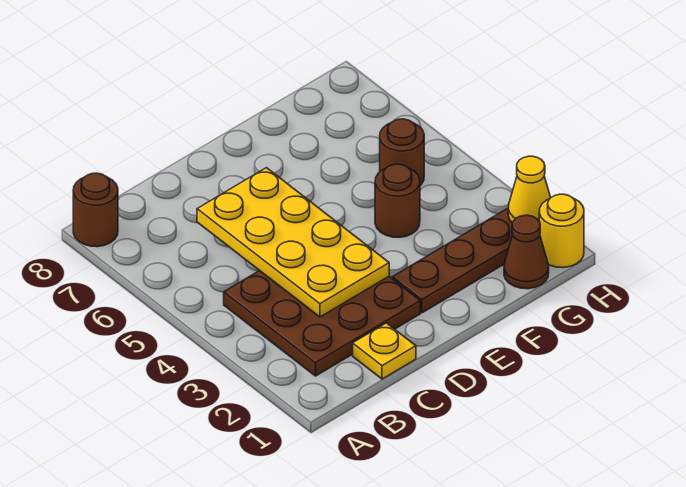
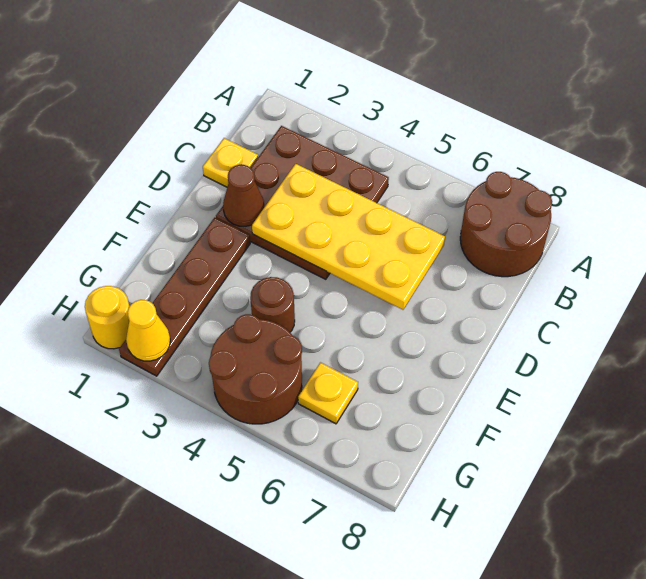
brown round brick A8 level 1 -> brown round brick A7:B8 level 1
brown cone G1 level 1 -> brown cone D2 level 2
brown round brick G5 level 1 -> brown round brick G4:H5 level 1
none -> yellow plate G6 level 1

